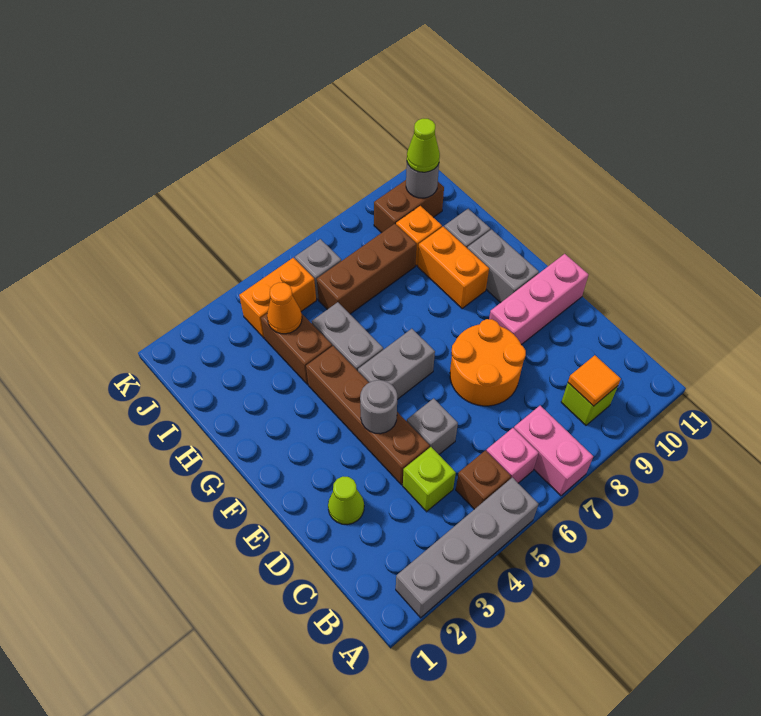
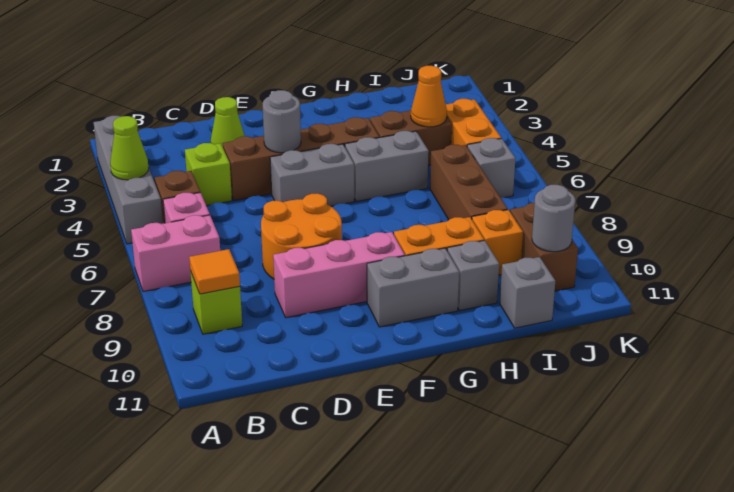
grey brick D5 level 1 -> grey brick I11 level 1
pink brick E9:E11 level 1 -> pink brick D9:F9 level 1
grey brick F5:F6 level 1 -> grey brick E5:F5 level 1
lime cone J10 level 3 -> lime cone A4 level 2

